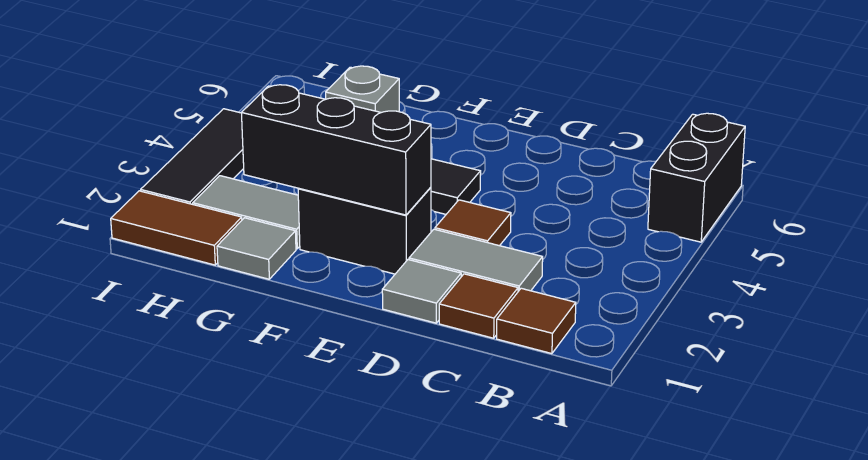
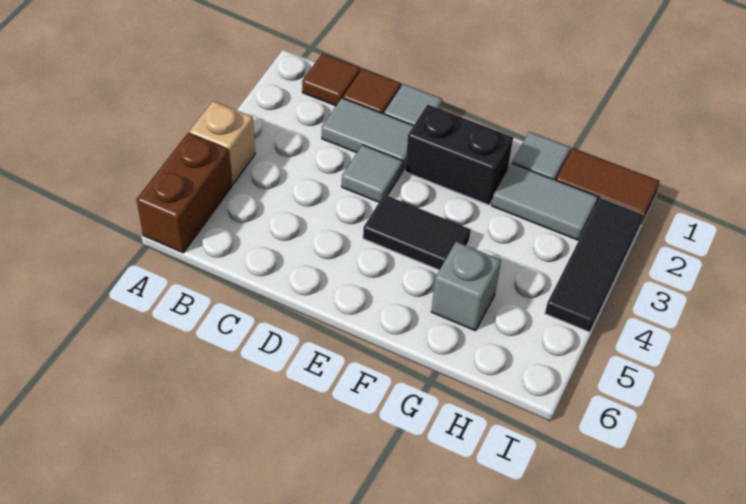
none -> tan brick A4 level 1
black brick A5:A6 level 1 -> brown brick A5:A6 level 1
brown tile D3 level 1 -> grey tile D3 level 1
black brick E2:G2 level 2 -> none

